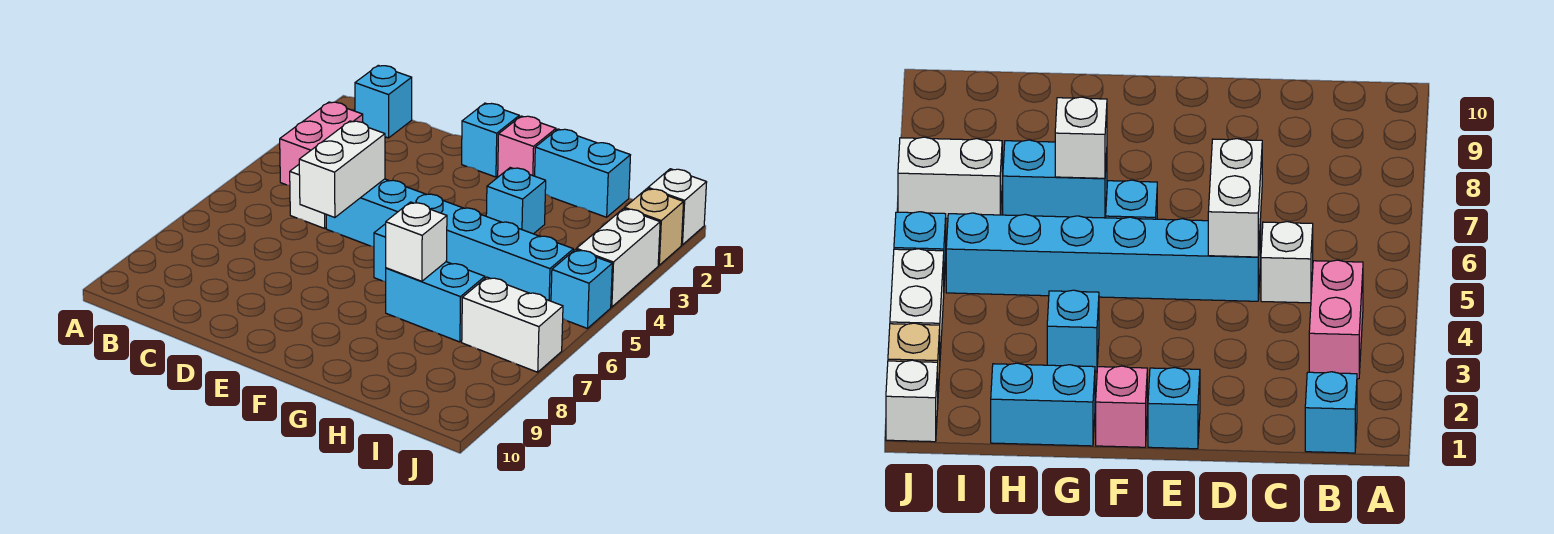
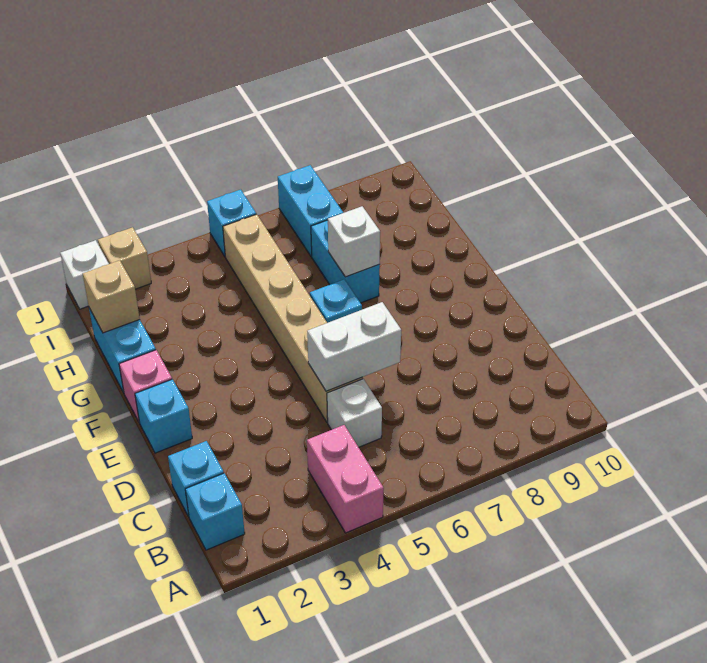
pink brick B3:B4 level 1 -> pink brick A4:B4 level 1
cyan brick D5:I5 level 1 -> tan brick D5:I5 level 1
cyan brick G3 level 1 -> cyan brick C1 level 1
none -> tan brick H1 level 2
white brick I7:J7 level 1 -> cyan brick I7:J7 level 1
white brick J3:J4 level 1 -> none

